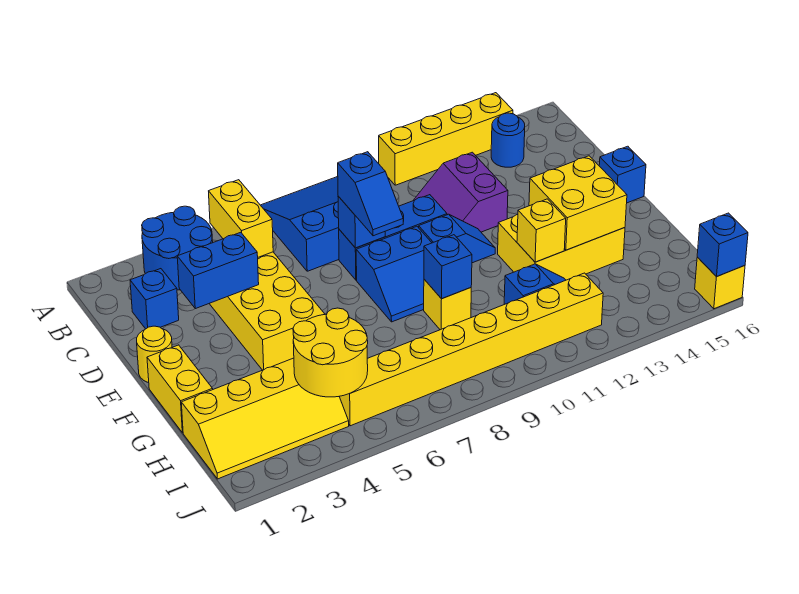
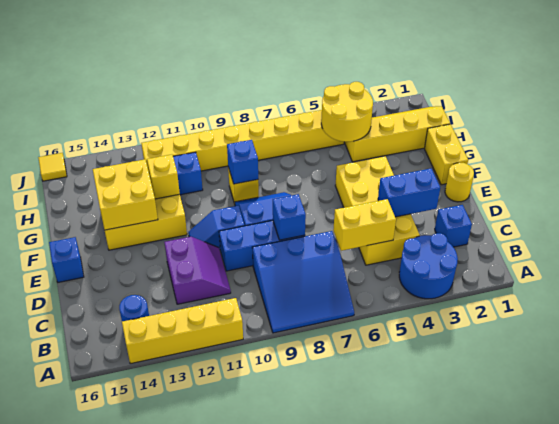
yellow brick B5:C5 level 2 -> yellow brick C5:C6 level 2
blue slope D8:E8 level 3 top D -> none
yellow brick J16 level 1 -> yellow tile J16 level 1
blue brick J16 level 2 -> none

